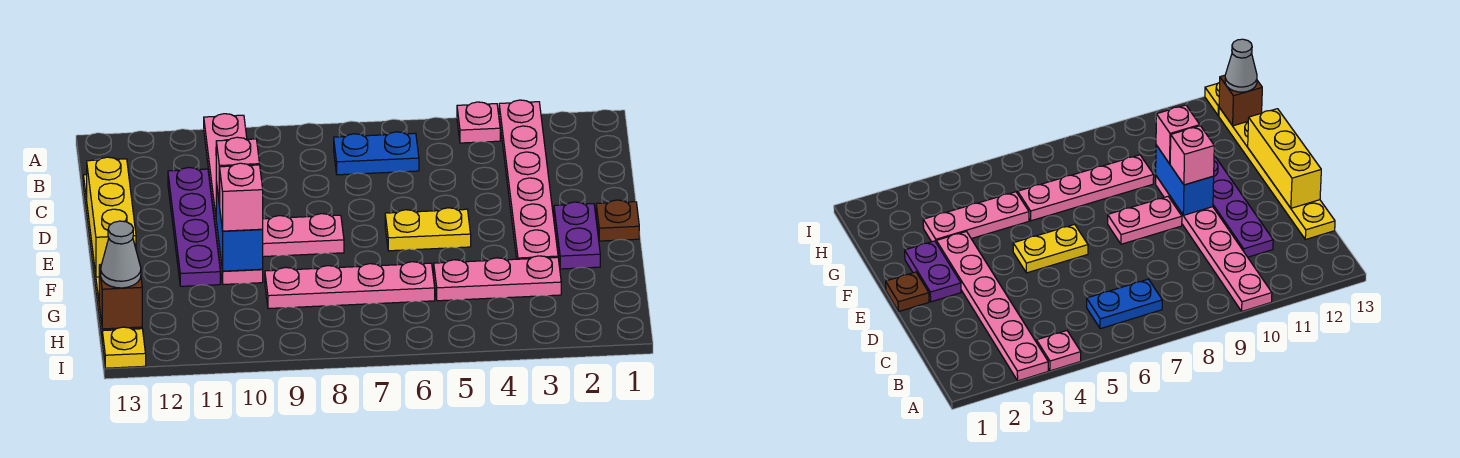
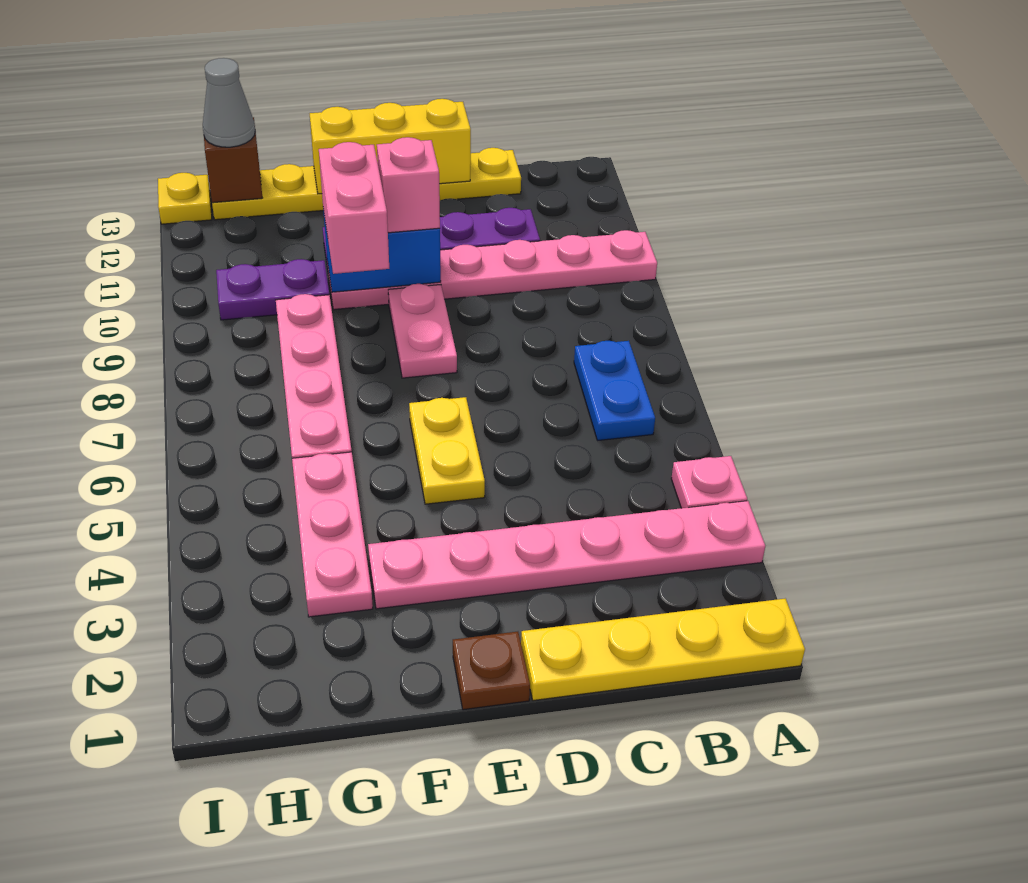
none -> yellow plate A1:D1 level 1
purple plate E2:F2 level 1 -> purple plate G10:H10 level 1
pink brick F10 level 3 -> pink brick F9:F10 level 3

